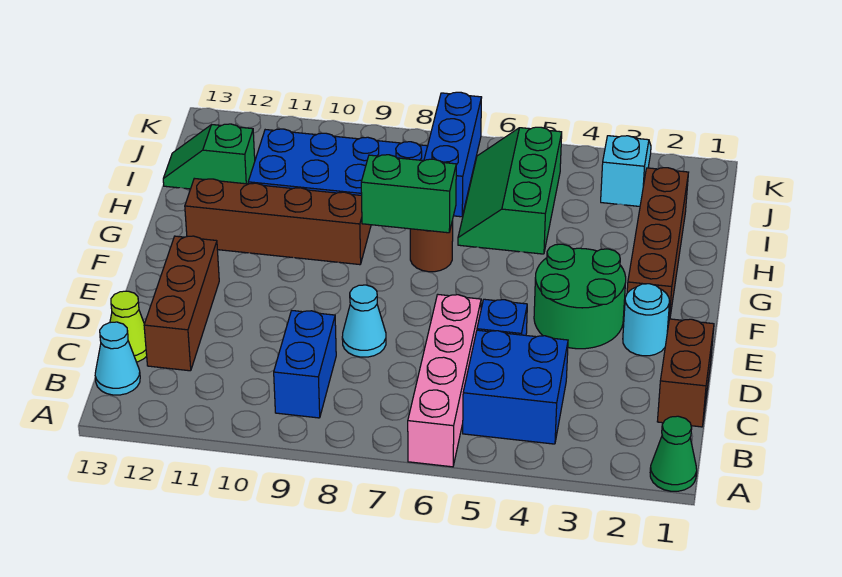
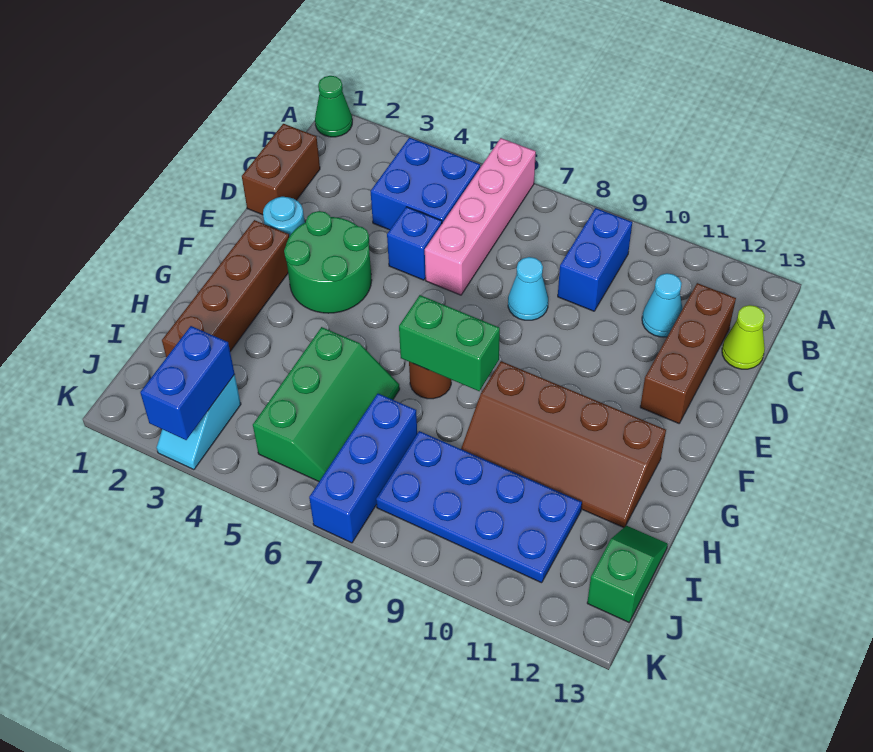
cyan cone B13 level 1 -> cyan cone C11 level 1
green slope I12:I13 level 1 top 12 -> green slope I13:J13 level 1 top J
none -> blue brick J3:K3 level 2

